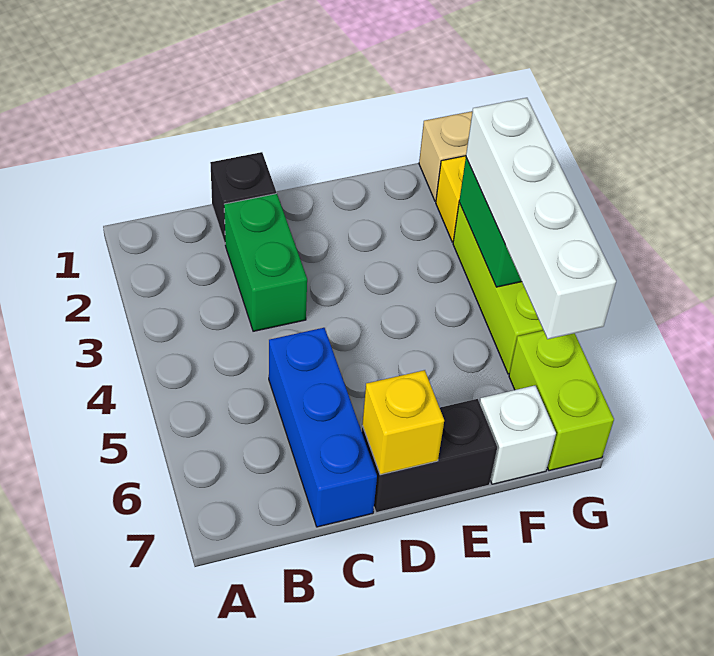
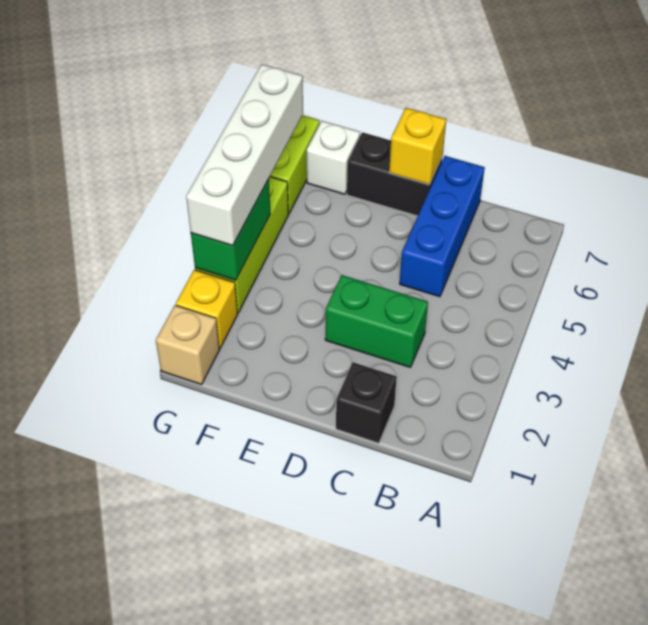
green brick C2:C3 level 1 -> green brick C3:D3 level 1

